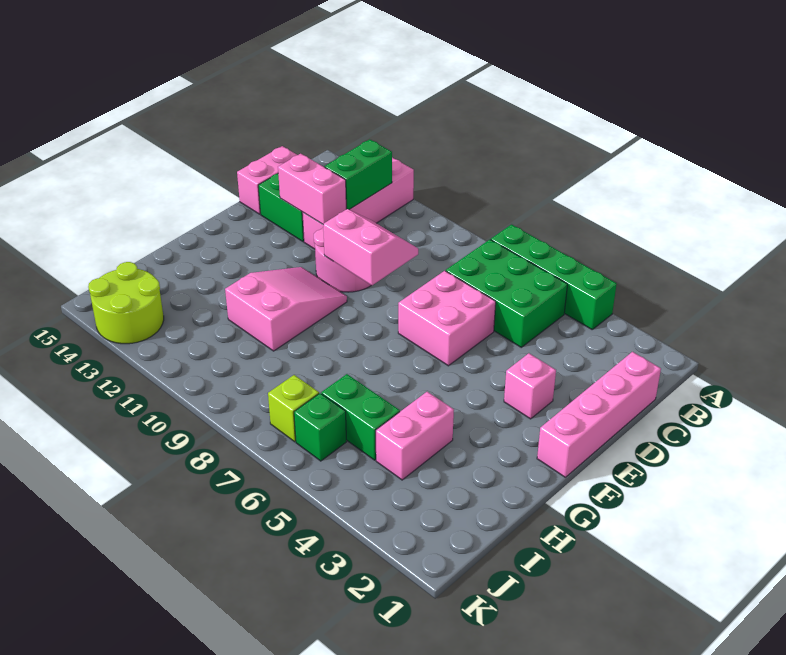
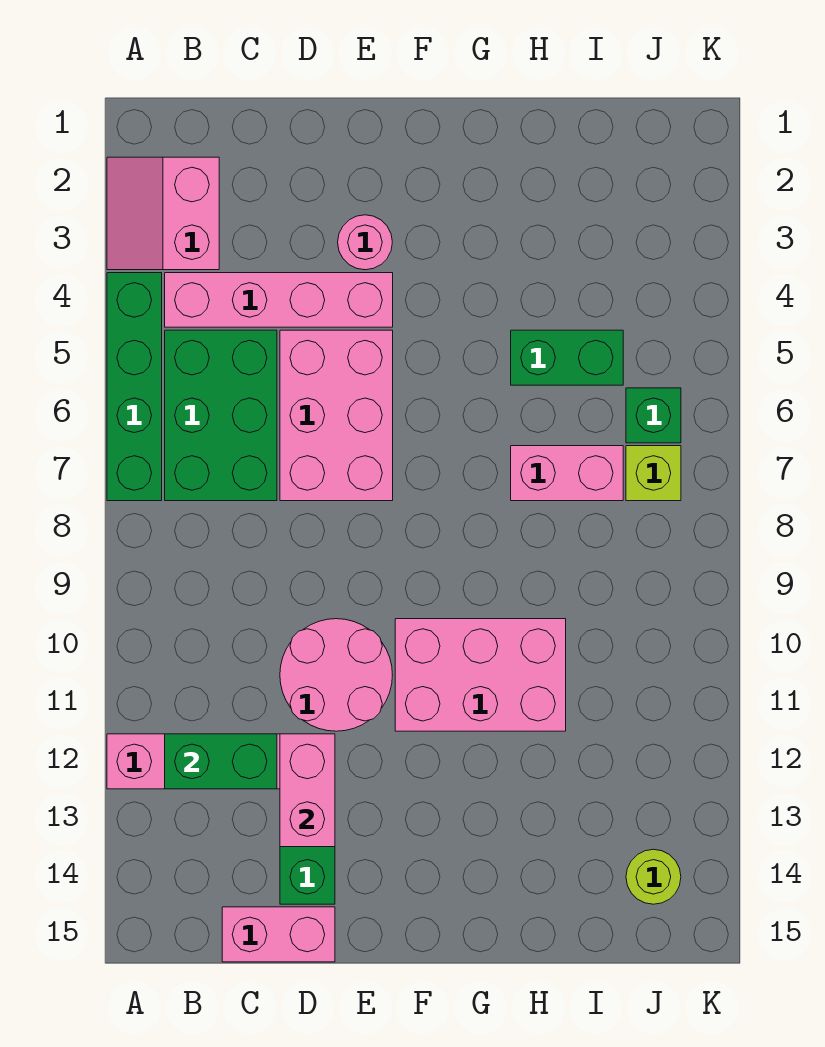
pink brick C1:F1 level 1 -> pink brick B4:E4 level 1
pink brick D6:E7 level 1 -> pink brick D5:E7 level 1
pink slope D9:E10 level 2 top E -> pink slope A2:B3 level 1 top B
pink brick E3 level 1 -> pink round brick E3 level 1
pink slope F10:H11 level 1 top H -> pink brick F10:H11 level 1
pink brick H4:I4 level 1 -> pink brick H7:I7 level 1
green brick I5:I6 level 1 -> green brick H5:I5 level 1
lime round brick J13:K14 level 1 -> lime round brick J14 level 1

